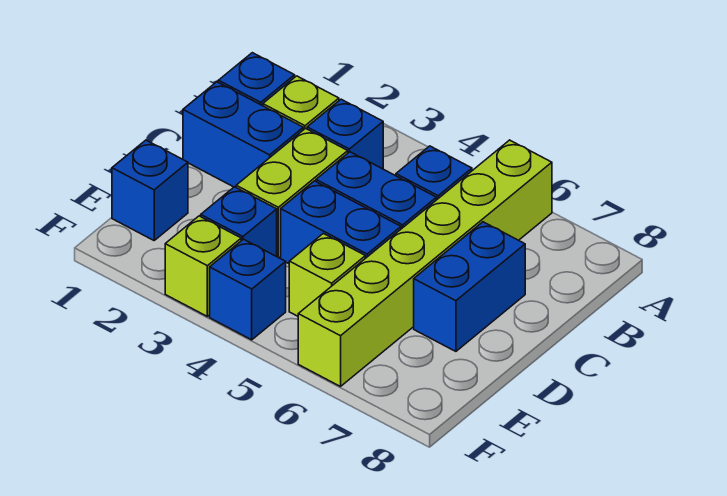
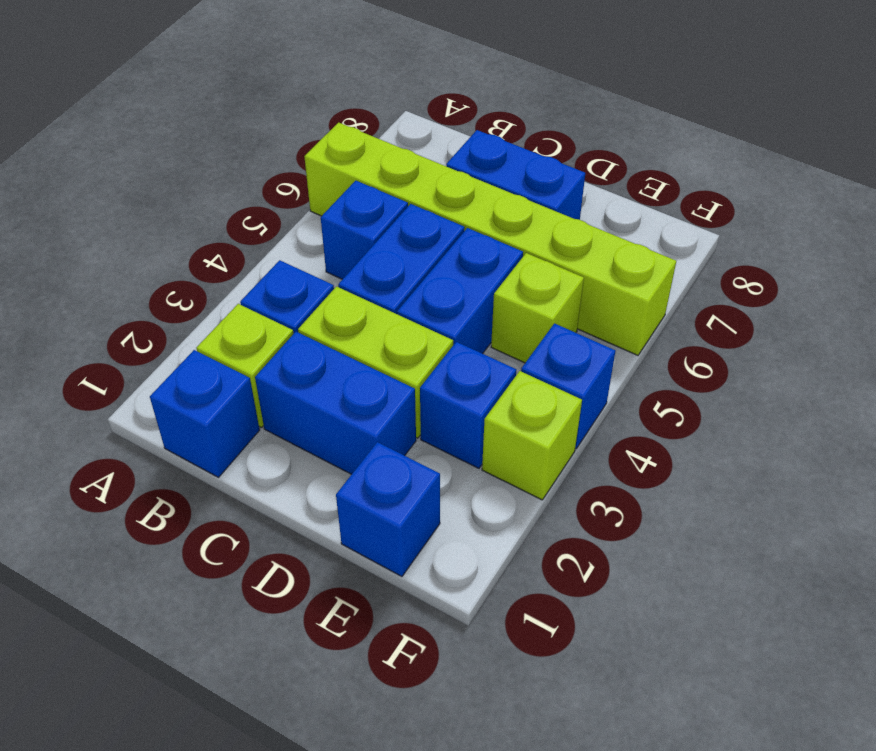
blue brick C1:C2 level 1 -> blue brick C2:D2 level 1

